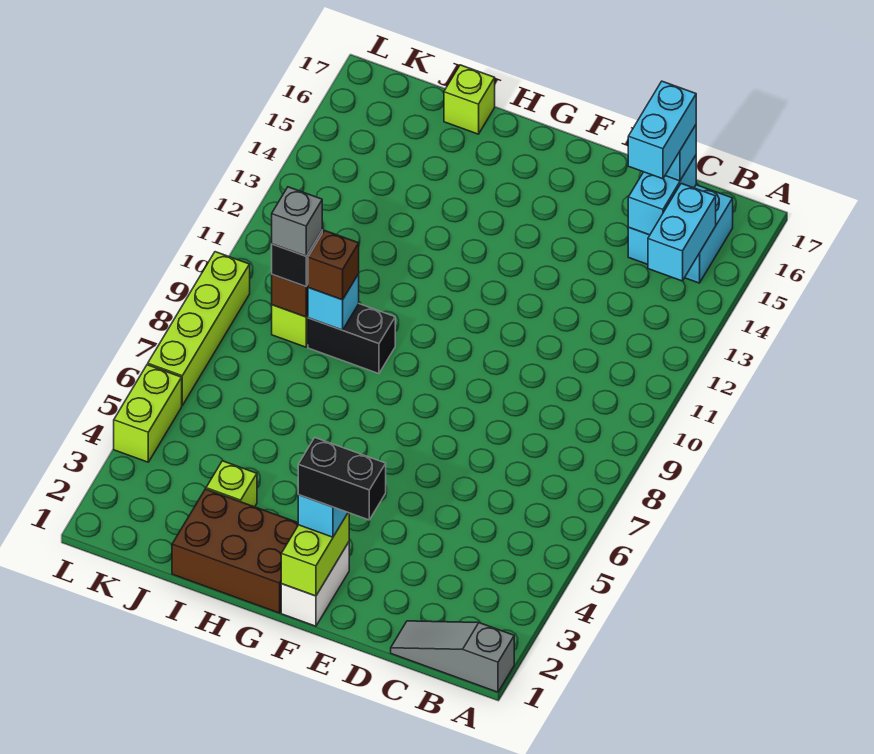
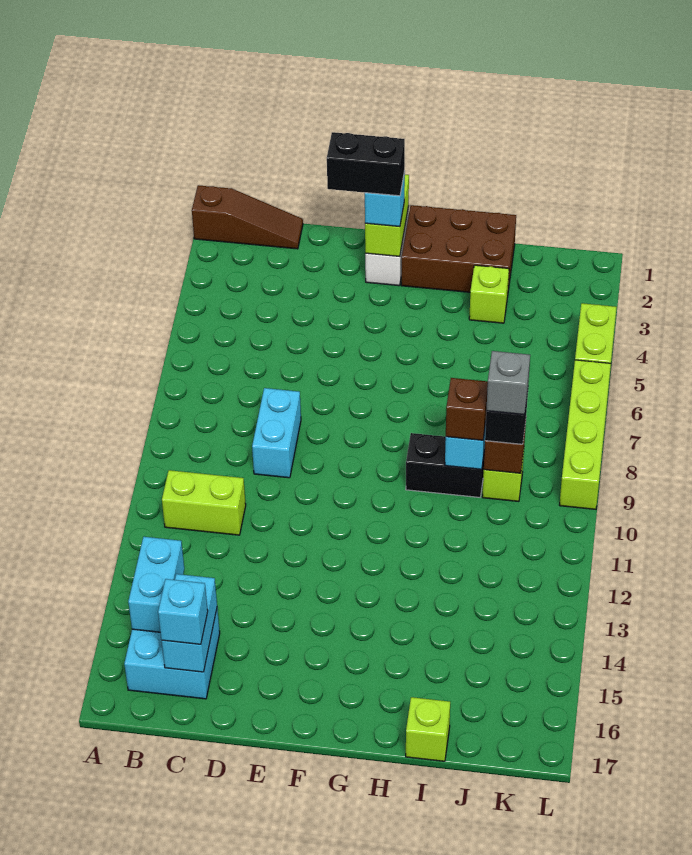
grey slope A1:C1 level 1 top A -> brown slope A1:C1 level 1 top A
none -> lime brick B11:C11 level 1
cyan brick C15:C16 level 4 -> cyan brick D8:D9 level 1

